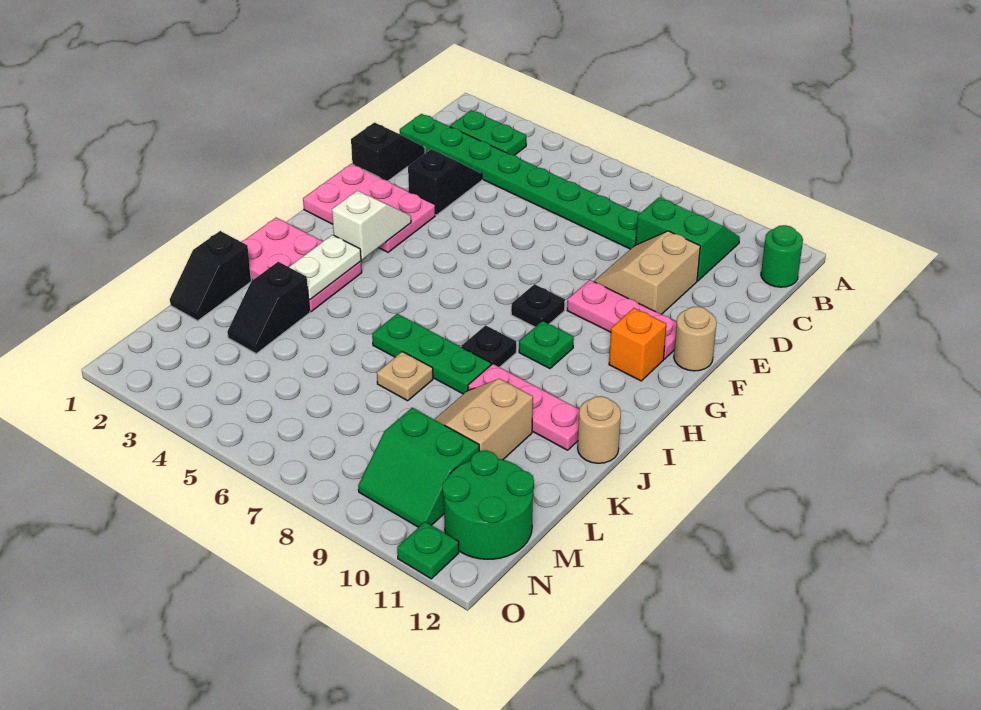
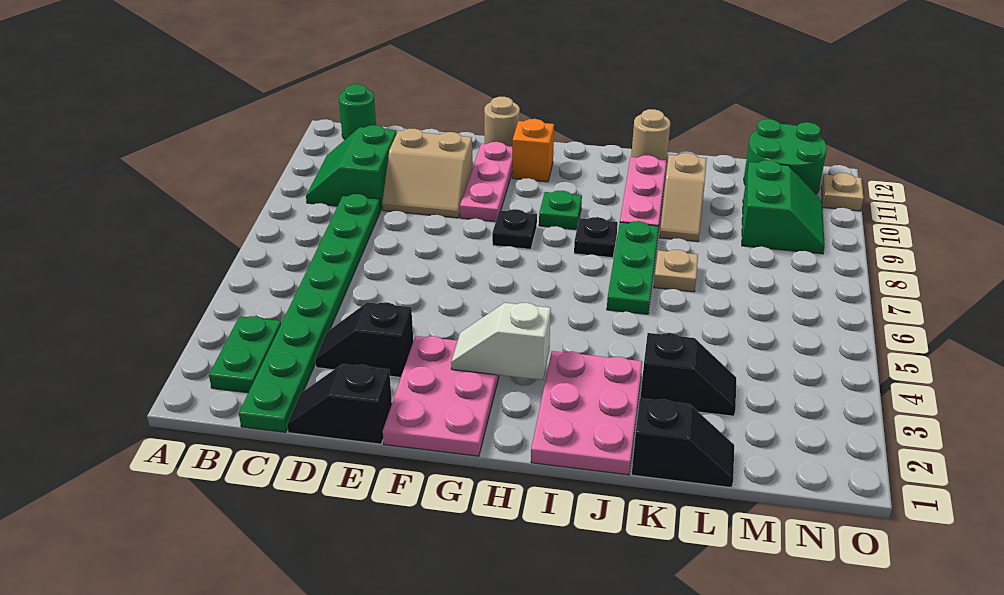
white plate I3:J3 level 2 -> none
tan slope K9:L10 level 1 top 10 -> tan slope K9:K10 level 1 top 10
green plate O11 level 1 -> tan plate O11 level 1

